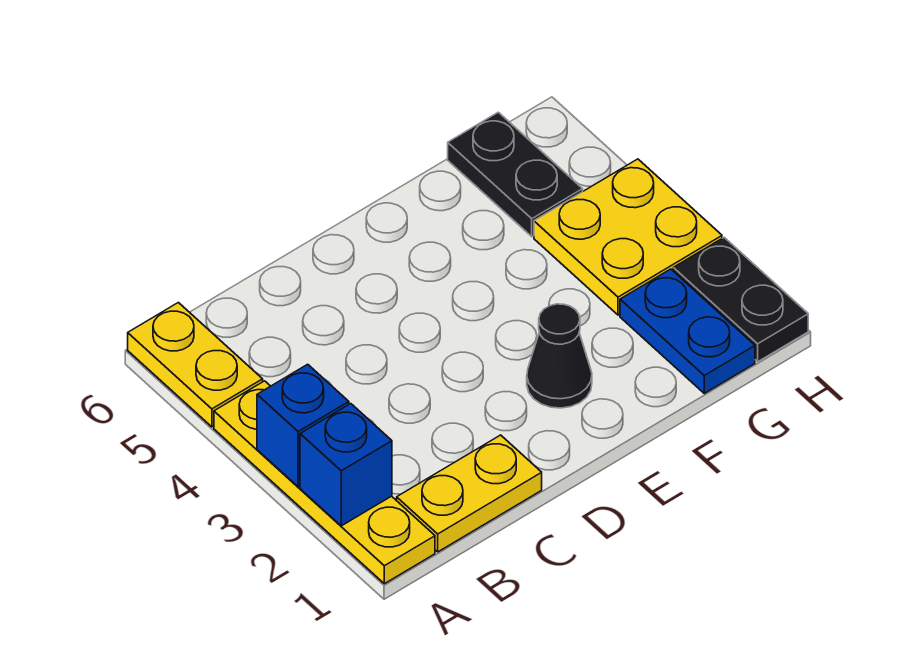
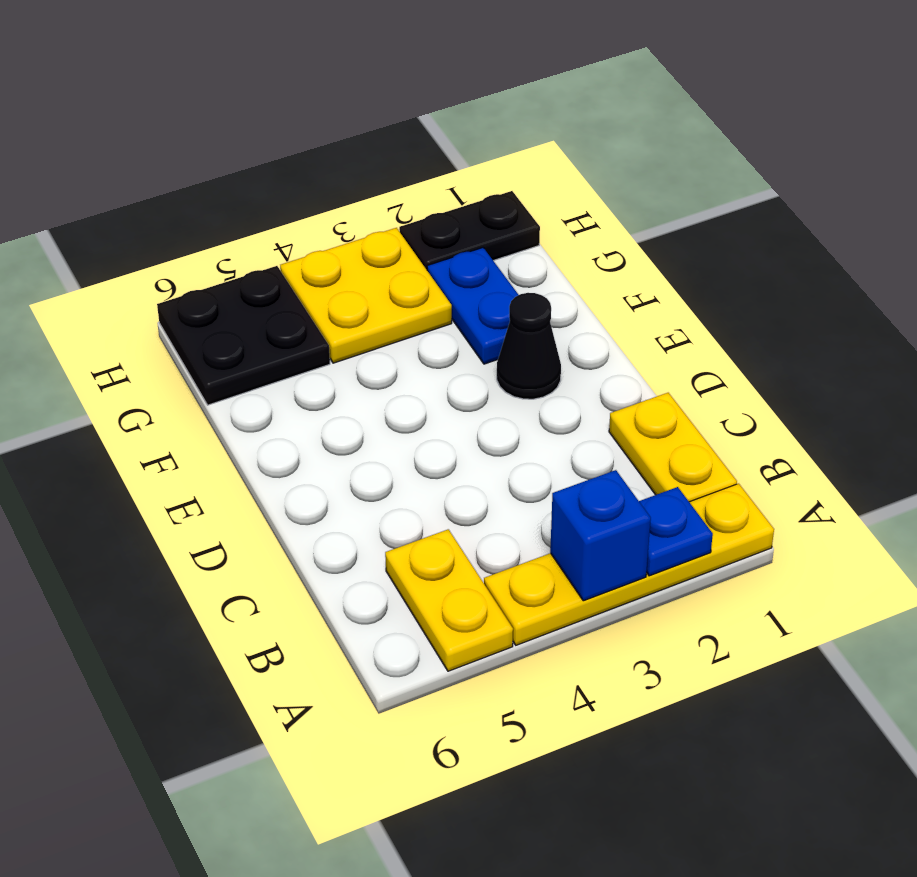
blue brick A2 level 2 -> blue plate A2 level 2
yellow plate A5:A6 level 1 -> yellow plate A5:B5 level 1
blue plate G1:G2 level 1 -> blue plate F2:G2 level 1
black plate G5:G6 level 1 -> black plate G5:H6 level 1

